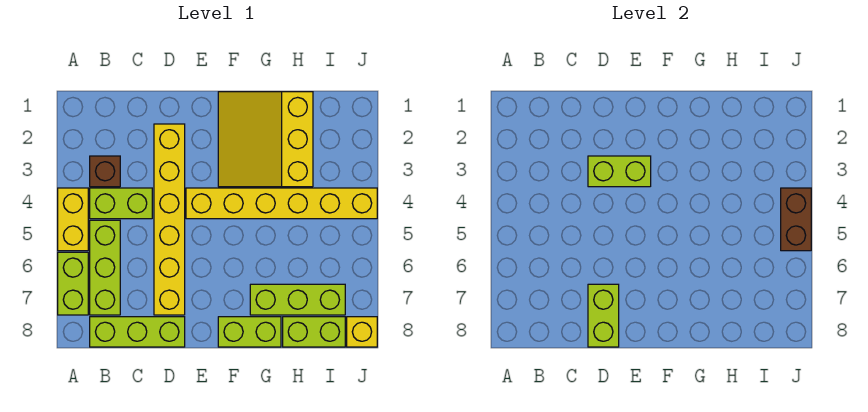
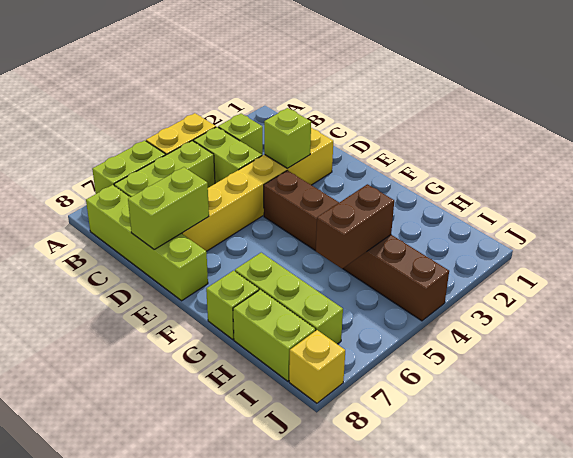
brown brick B3 level 1 -> lime brick B3 level 1
lime brick B8:D8 level 1 -> lime brick B8:E8 level 1
lime brick D3:E3 level 2 -> lime brick D3 level 2
yellow brick E4:J4 level 1 -> brown brick E4:J4 level 1
yellow slope F1:H3 level 1 top H -> none
lime brick F8:G8 level 1 -> lime brick G8 level 1
brown brick J4:J5 level 2 -> brown brick H4:H5 level 2

